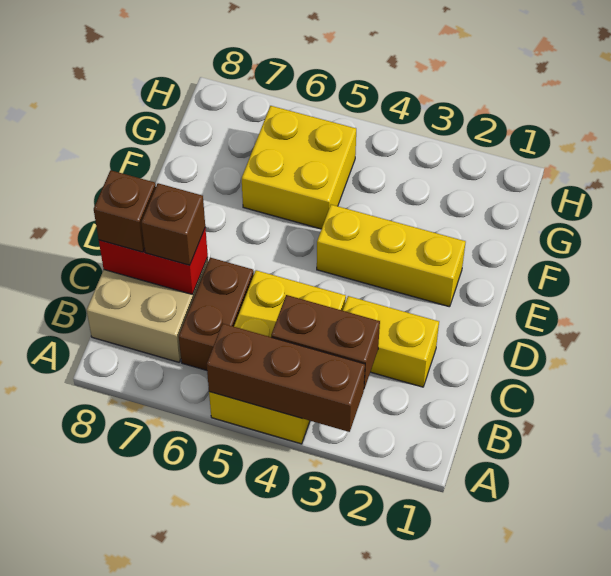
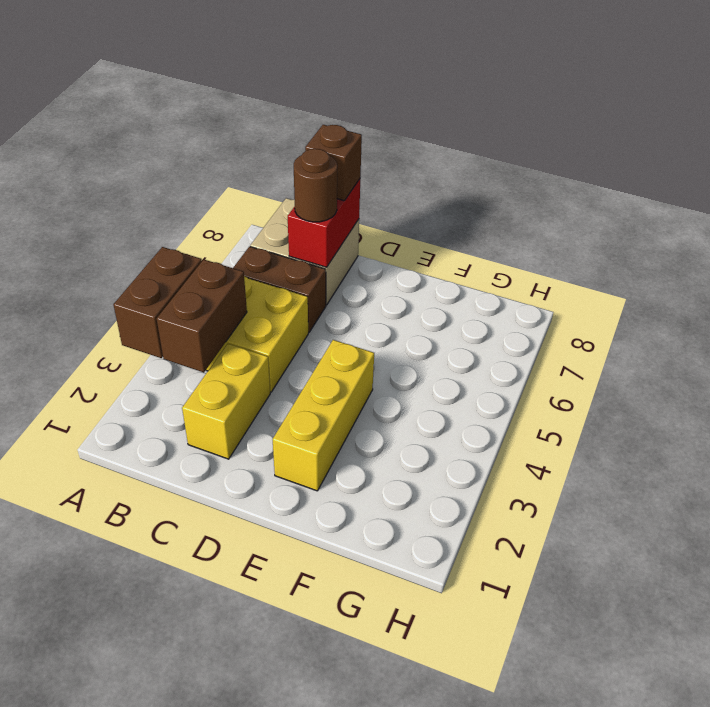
brown brick A3:A5 level 2 -> brown brick A3:A4 level 2
brown brick C7 level 3 -> brown round brick C7 level 3
yellow brick F5:G6 level 1 -> none

